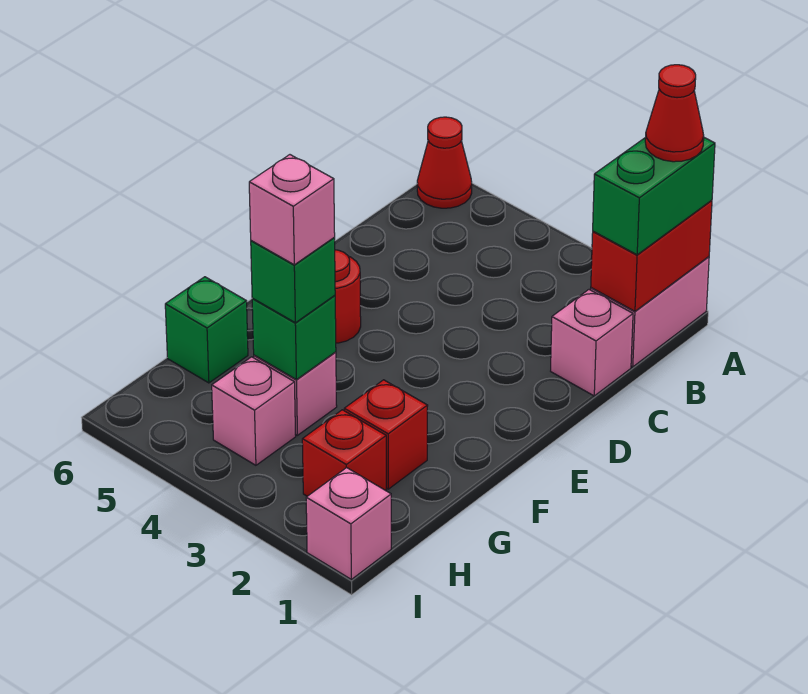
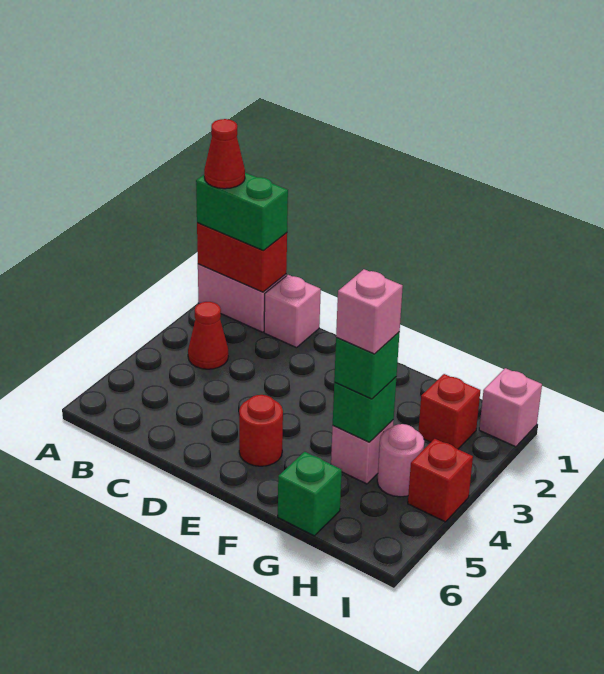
red cone A6 level 1 -> red cone B3 level 1
red brick G2 level 1 -> red brick I4 level 1
pink brick H4 level 1 -> pink round brick H4 level 1

